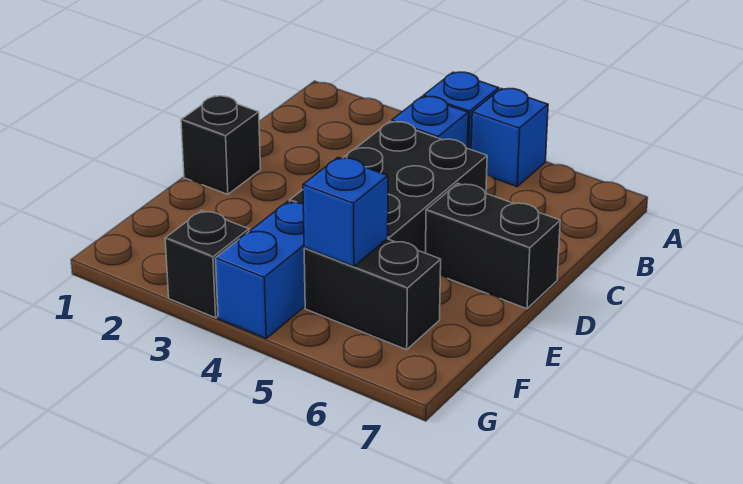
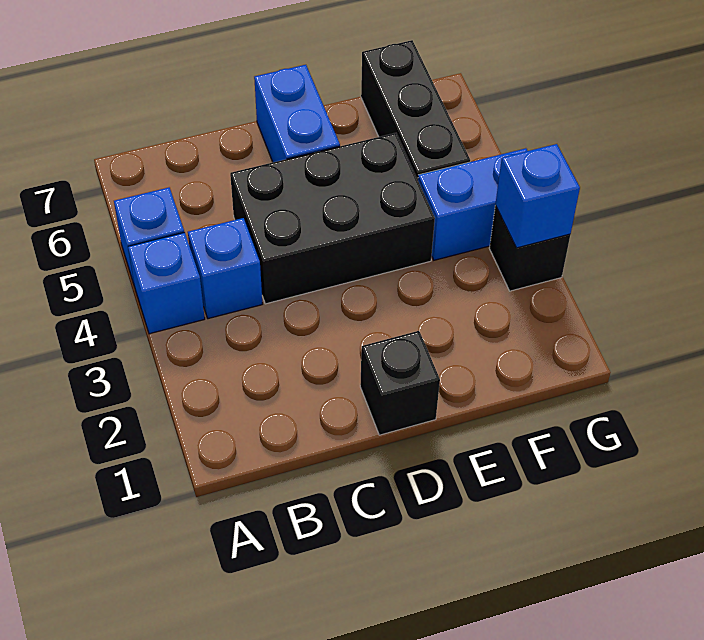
black brick D6:D7 level 1 -> blue brick D6:D7 level 1
black brick F5:F6 level 1 -> black brick F5:F7 level 1
blue brick F5 level 2 -> blue brick G3 level 2

